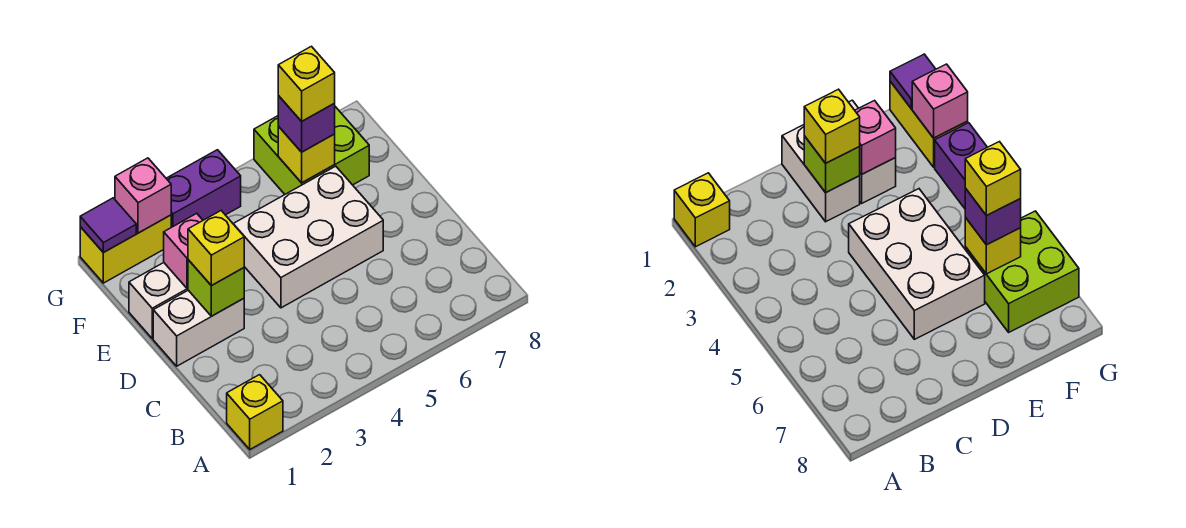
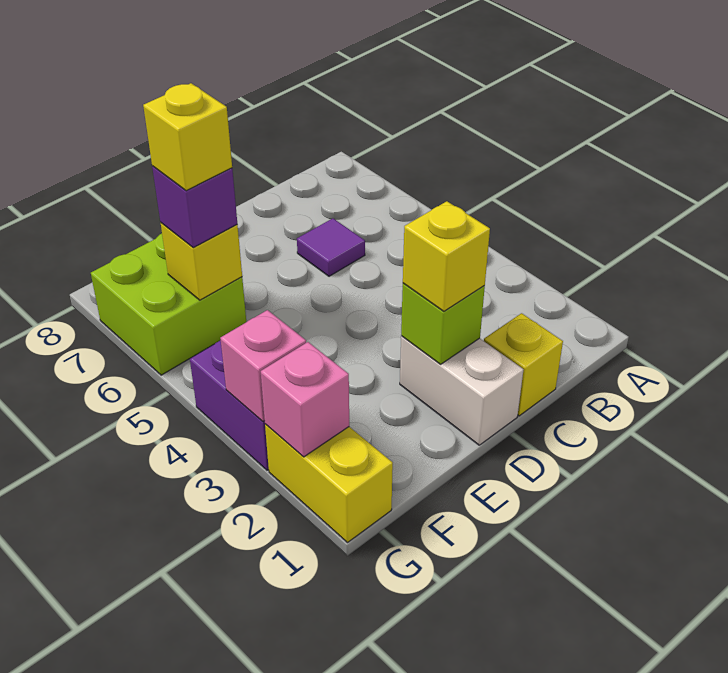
yellow brick A1 level 1 -> yellow brick C1 level 1
white brick D4:E6 level 1 -> none
white brick E1:E2 level 1 -> none
pink brick E2 level 2 -> pink brick G3 level 2
purple tile G1 level 2 -> purple tile C6 level 1

